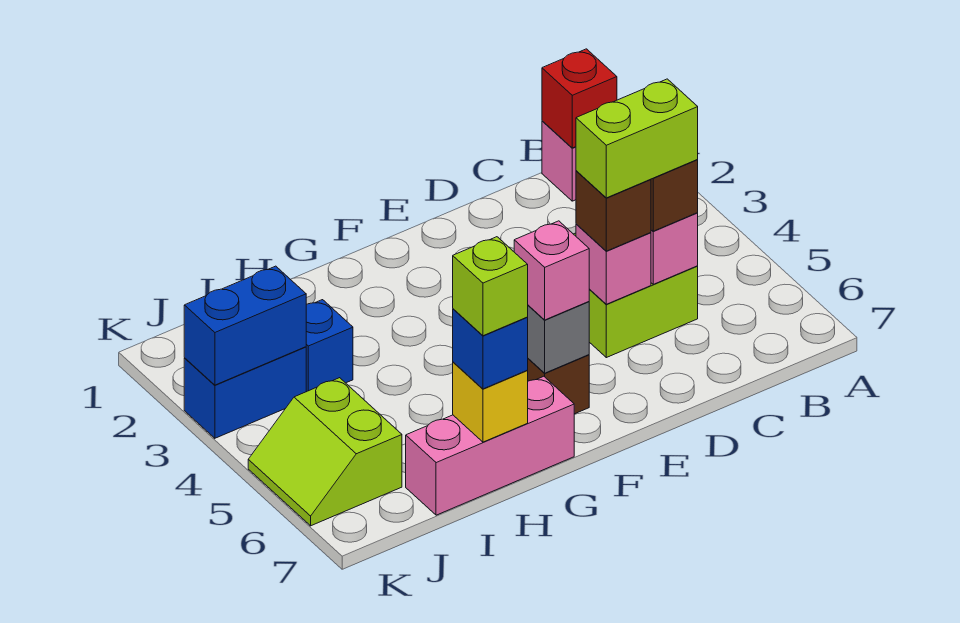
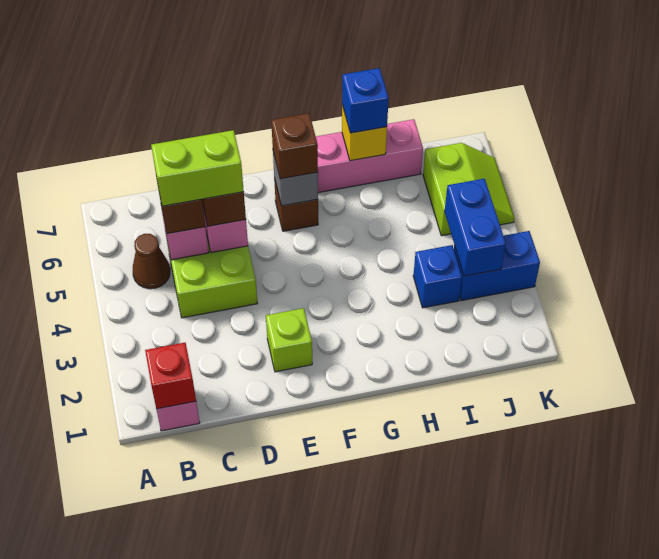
none -> brown cone B5 level 1
pink brick F6 level 3 -> brown brick F6 level 3
lime brick H7 level 4 -> lime brick E2 level 1
blue brick J3:K3 level 2 -> blue brick J3:J4 level 2

